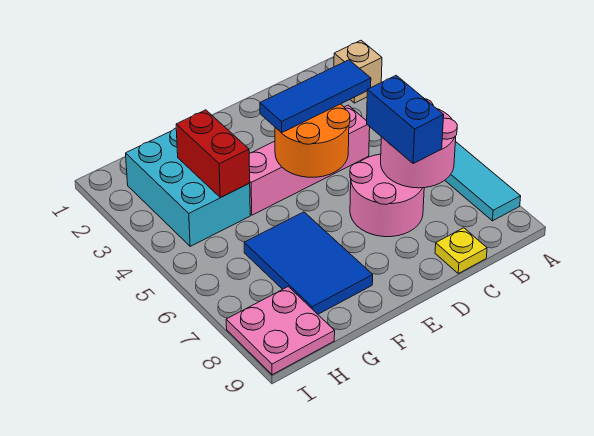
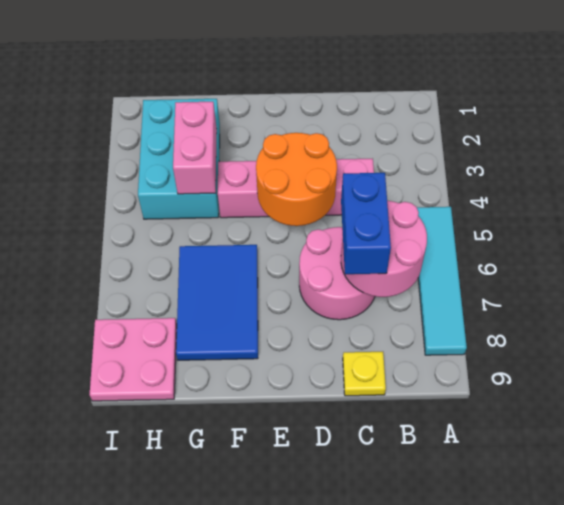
tan brick A2 level 1 -> none
blue tile C4:E4 level 3 -> none
red brick G3:G4 level 2 -> pink brick G3:G4 level 2

